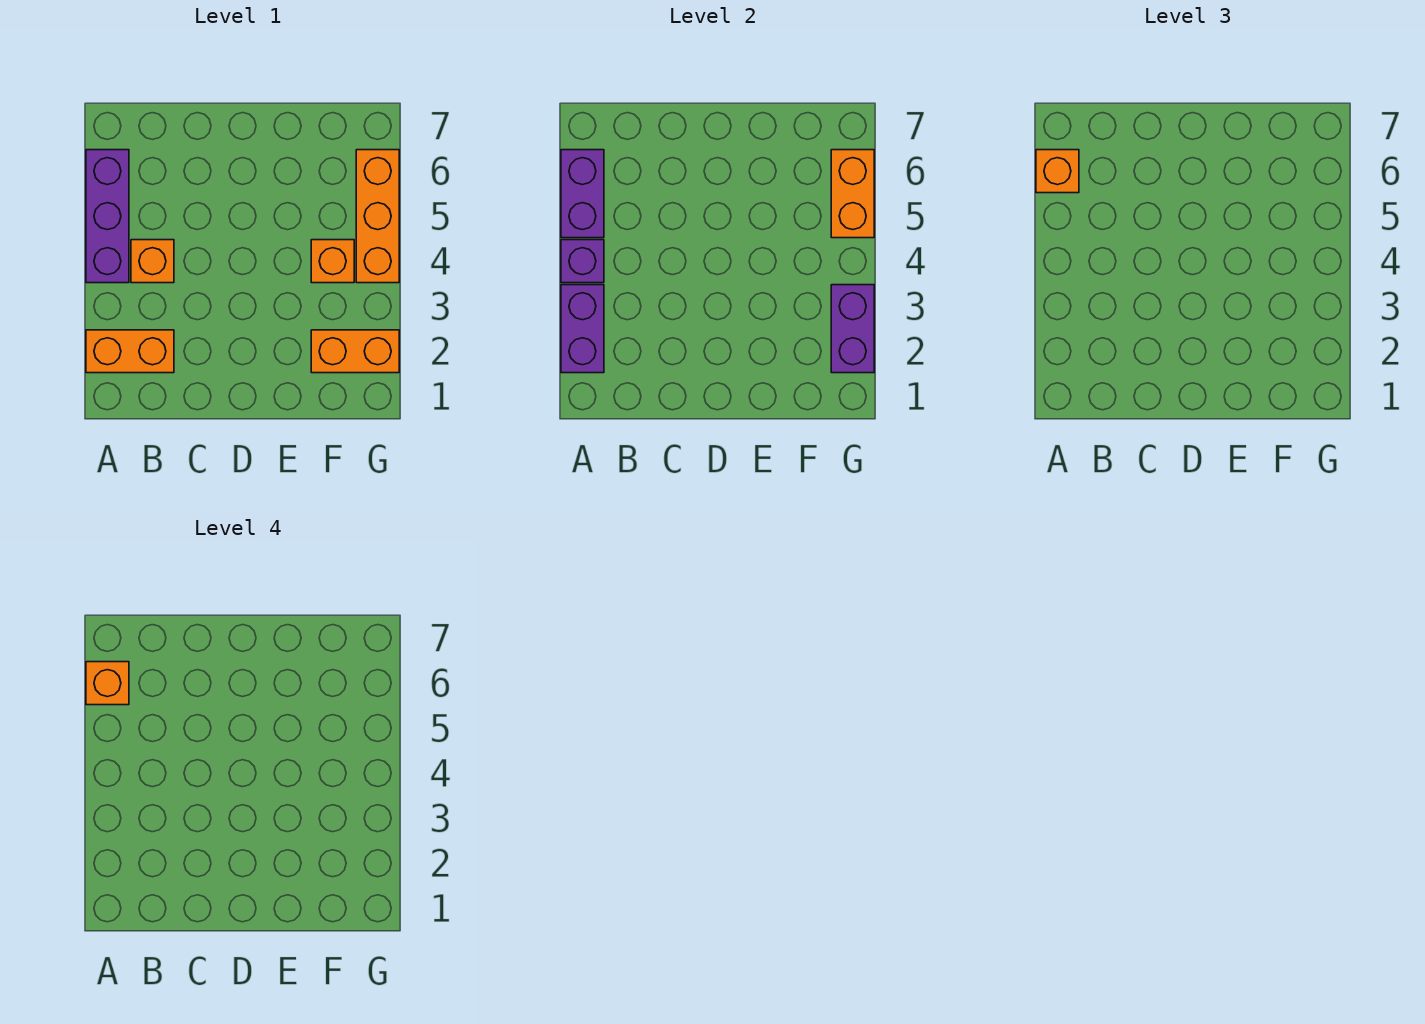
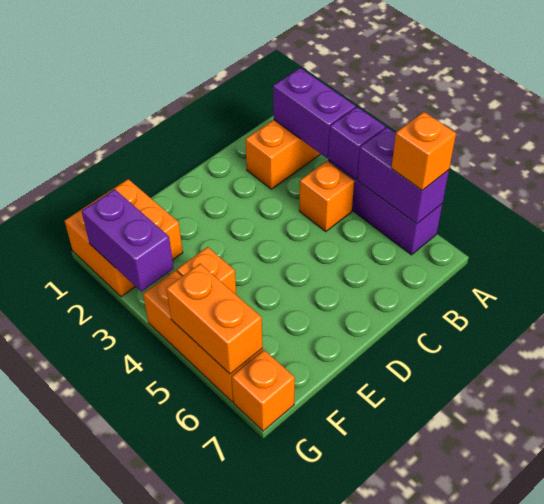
orange brick A6 level 4 -> orange brick G7 level 1
orange brick F2:G2 level 1 -> orange brick F1:G2 level 1

